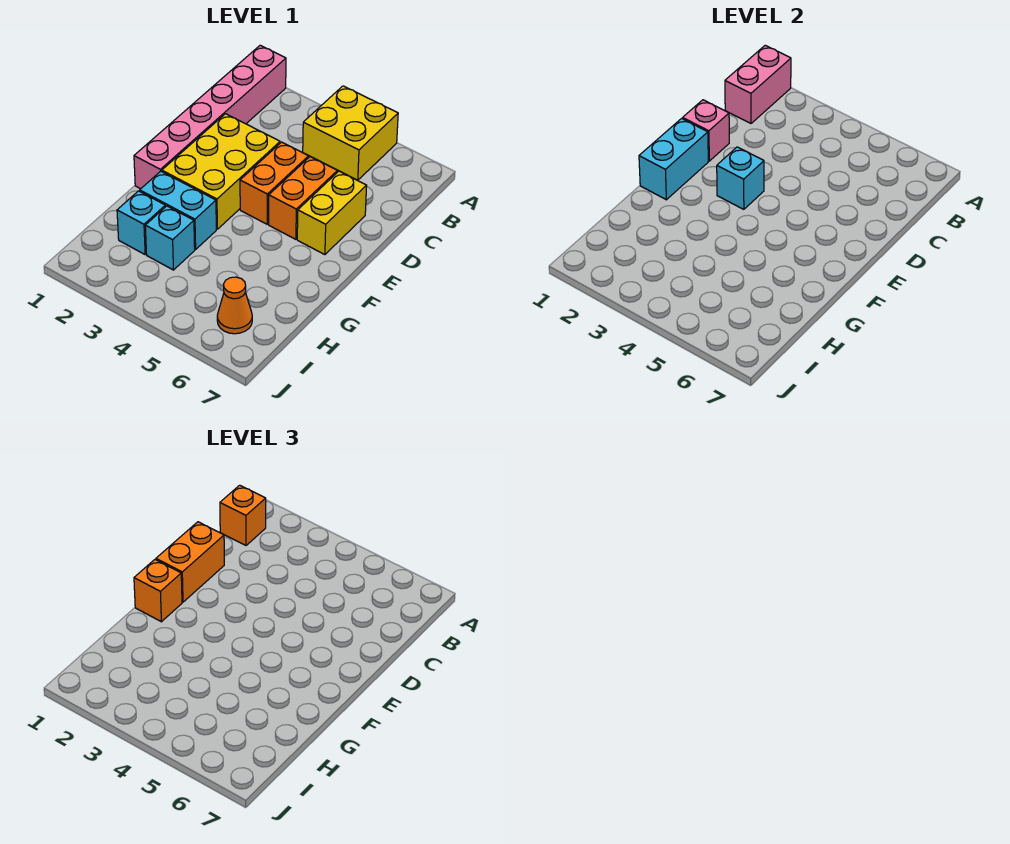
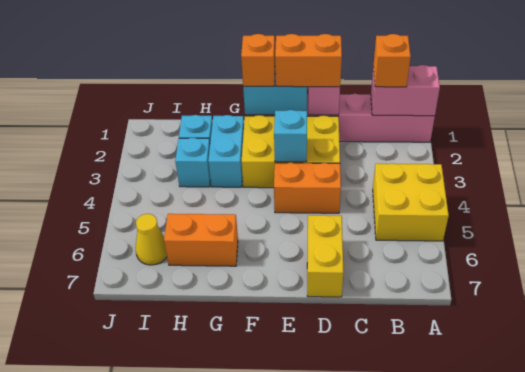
orange brick D5:E5 level 1 -> orange brick G6:H6 level 1
yellow brick D6:E6 level 1 -> yellow brick D6:D7 level 1
orange cone I6 level 1 -> yellow cone I6 level 1

